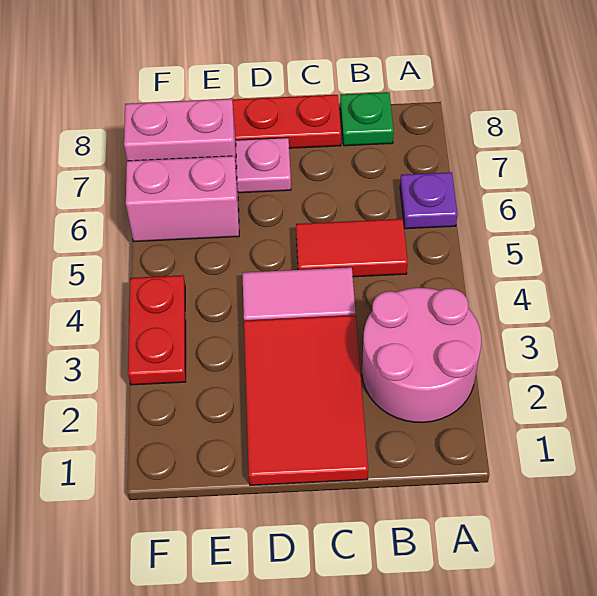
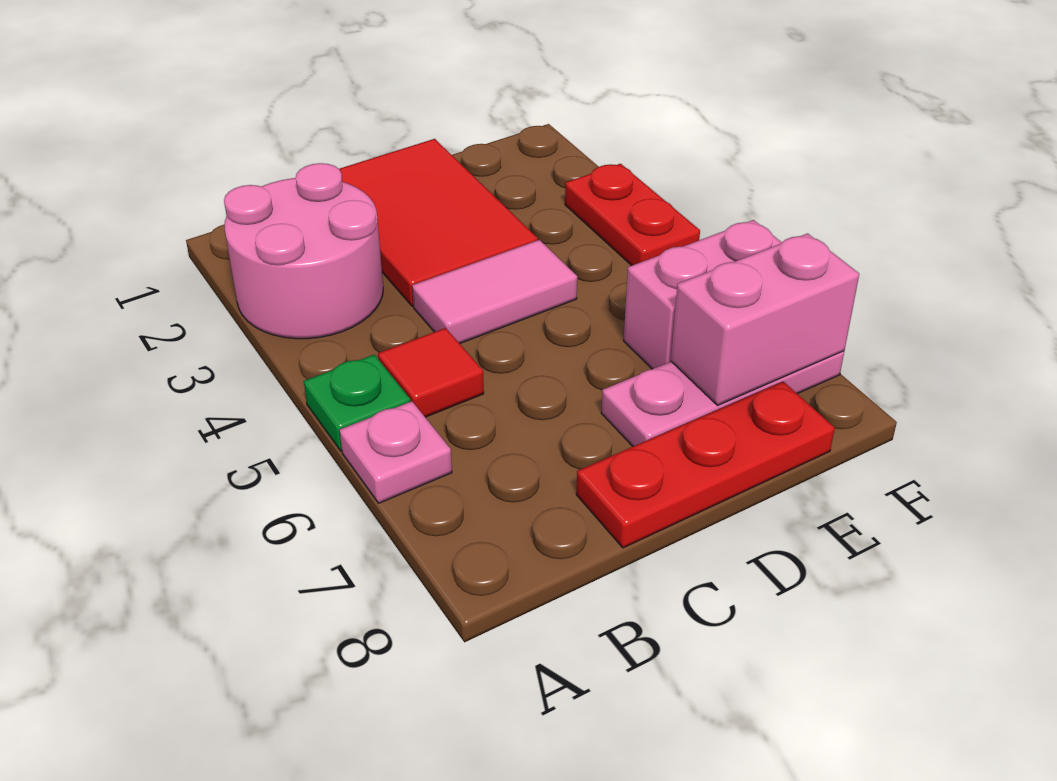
purple plate A6 level 1 -> pink plate A6 level 1
red tile B5:C5 level 1 -> red tile B5 level 1
green plate B8 level 1 -> green plate A5 level 1

